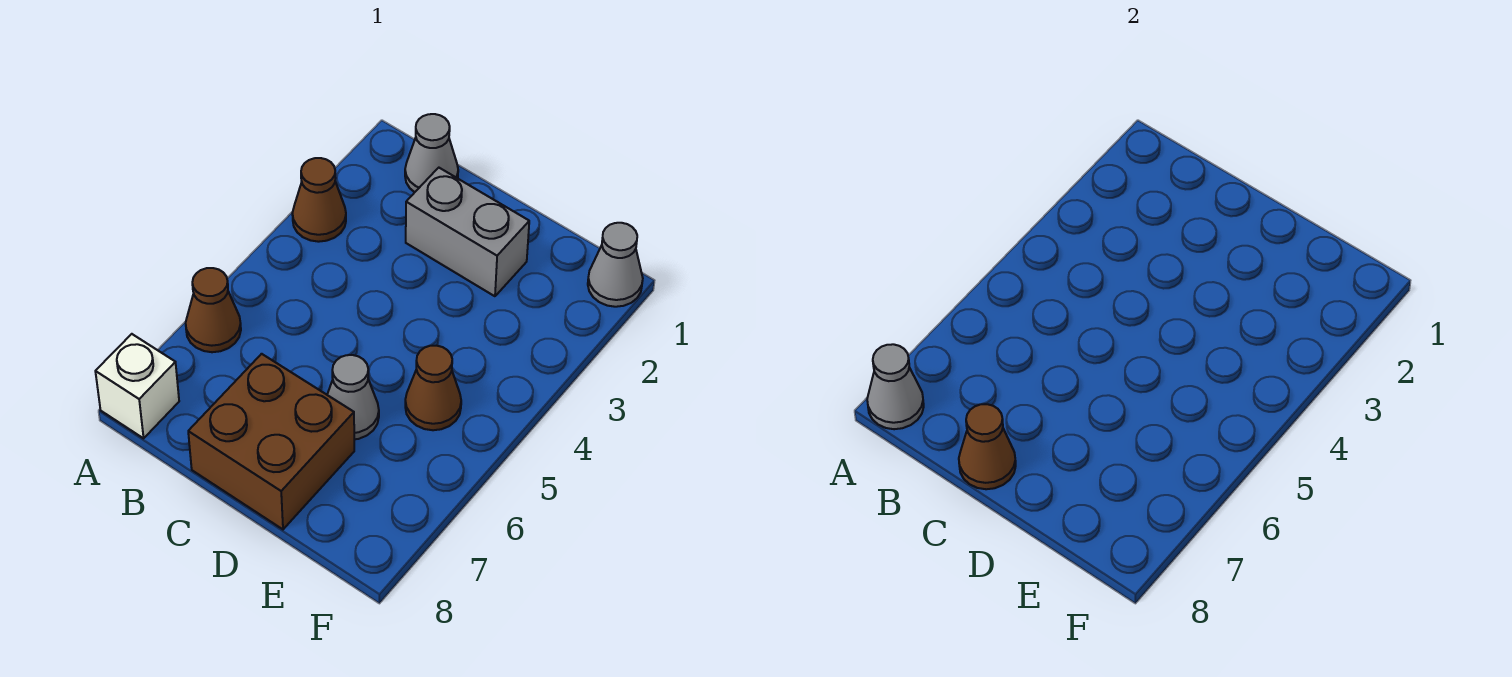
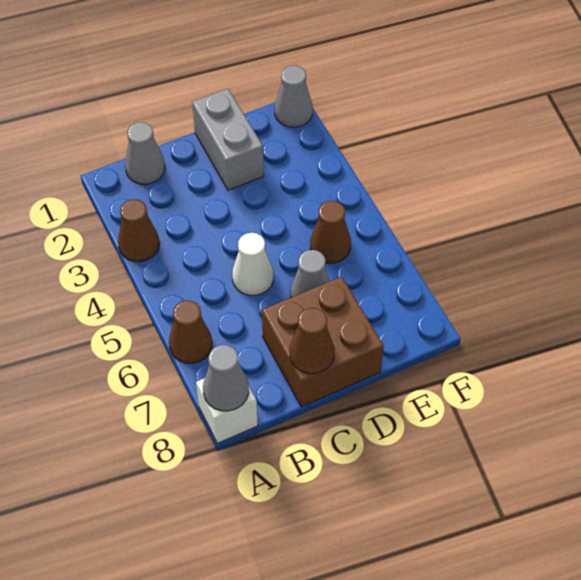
grey brick C2:D2 level 1 -> grey brick D1:D2 level 1
none -> white cone C5 level 1

